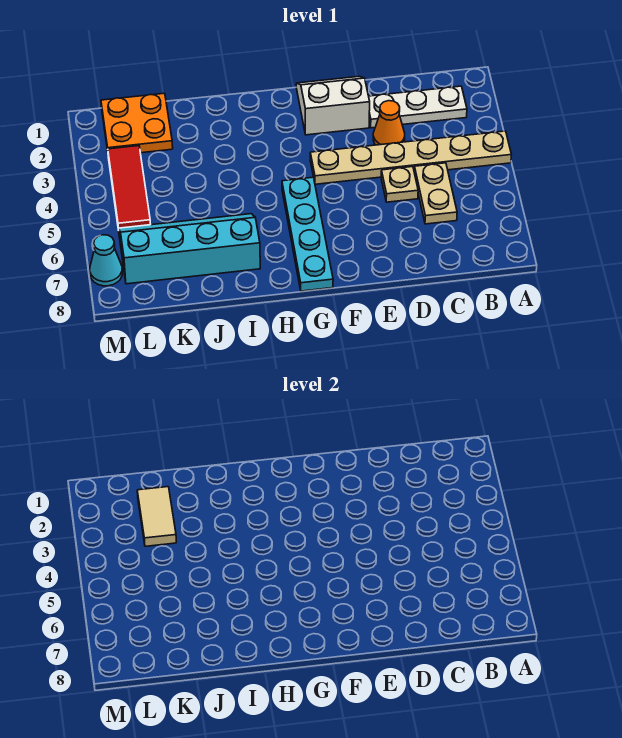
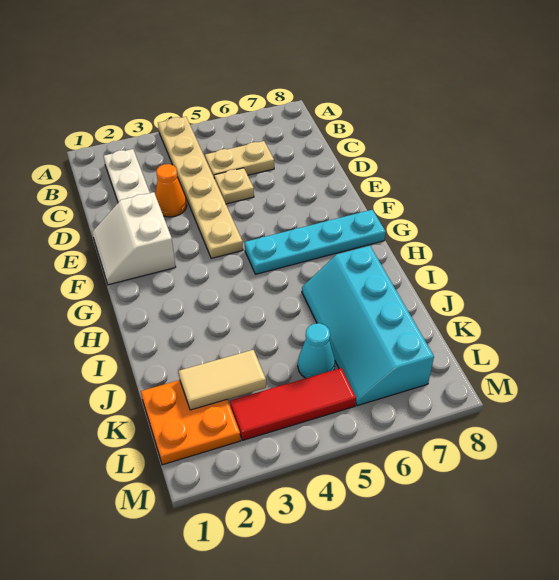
cyan cone M7 level 1 -> cyan cone K5 level 1

